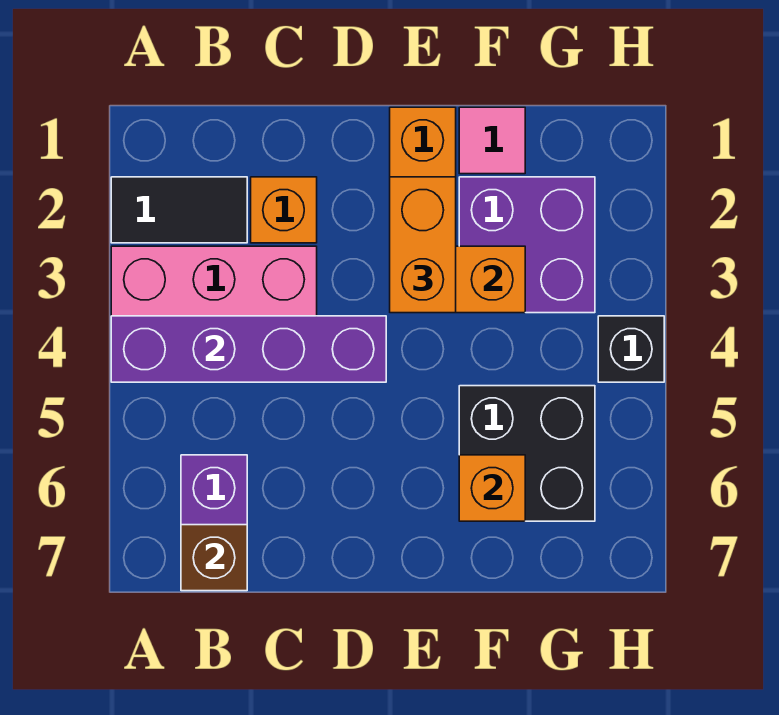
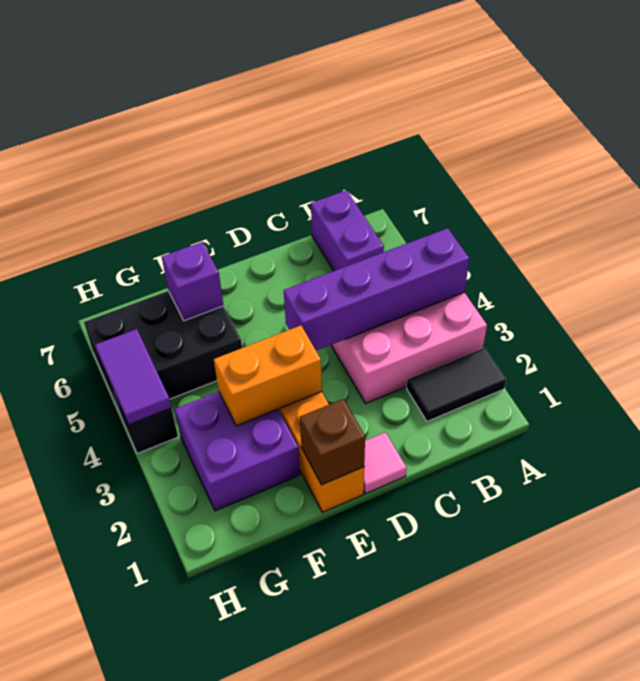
brown brick B7 level 2 -> brown brick E1 level 2
orange brick C2 level 1 -> none
orange brick E2:E3 level 3 -> none
pink tile F1 level 1 -> pink tile D1 level 1
black brick F5:G6 level 1 -> black brick F5:H6 level 1
orange brick F6 level 2 -> purple brick F6 level 2
none -> purple tile H4:H5 level 2

